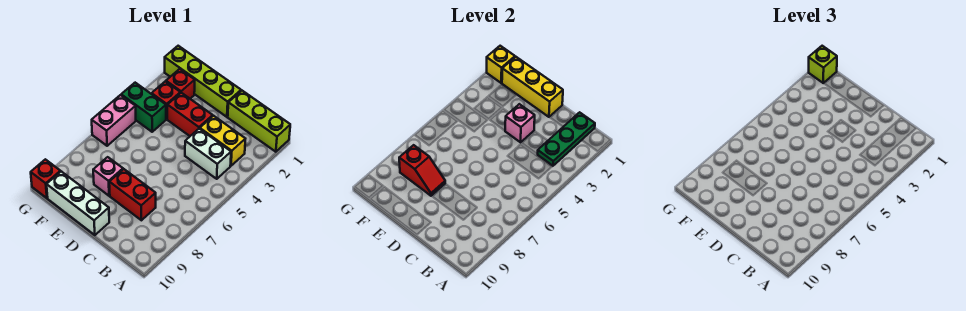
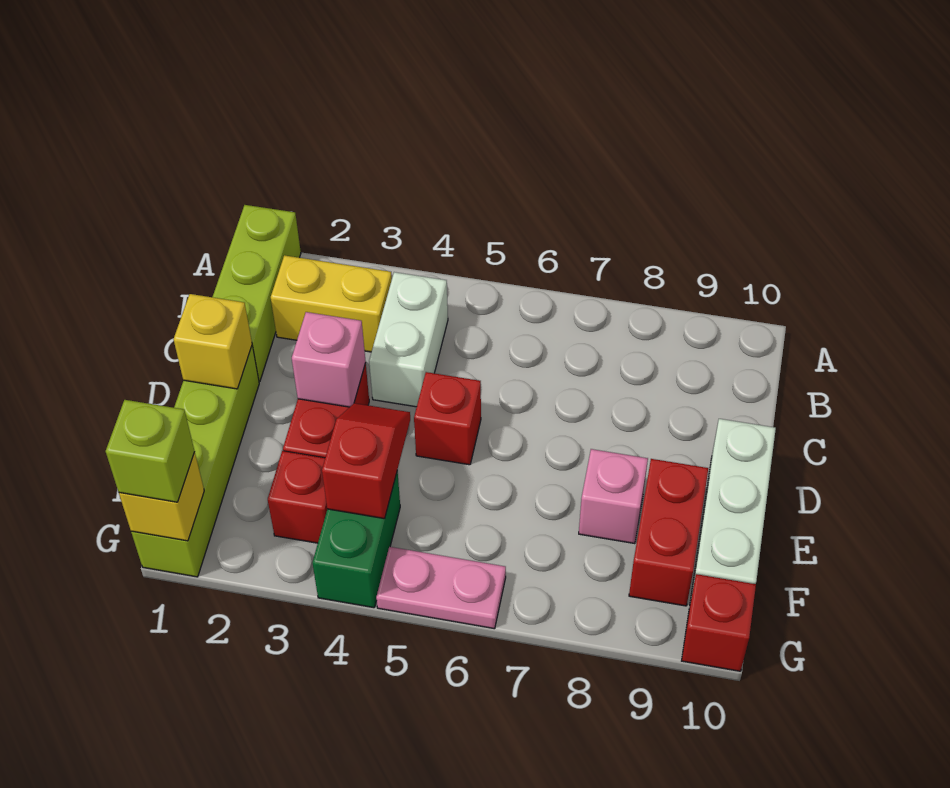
green plate B1:B3 level 2 -> none
yellow brick B3:C3 level 1 -> yellow brick B2:B3 level 1
red brick C8:D8 level 1 -> red brick E9:F9 level 1
yellow brick D1:F1 level 2 -> yellow brick D1 level 2
red slope E8:F8 level 2 top F -> red slope E4:F4 level 2 top F
red brick F2 level 1 -> red brick D5 level 1
pink brick G5:G6 level 1 -> pink plate G5:G6 level 1

